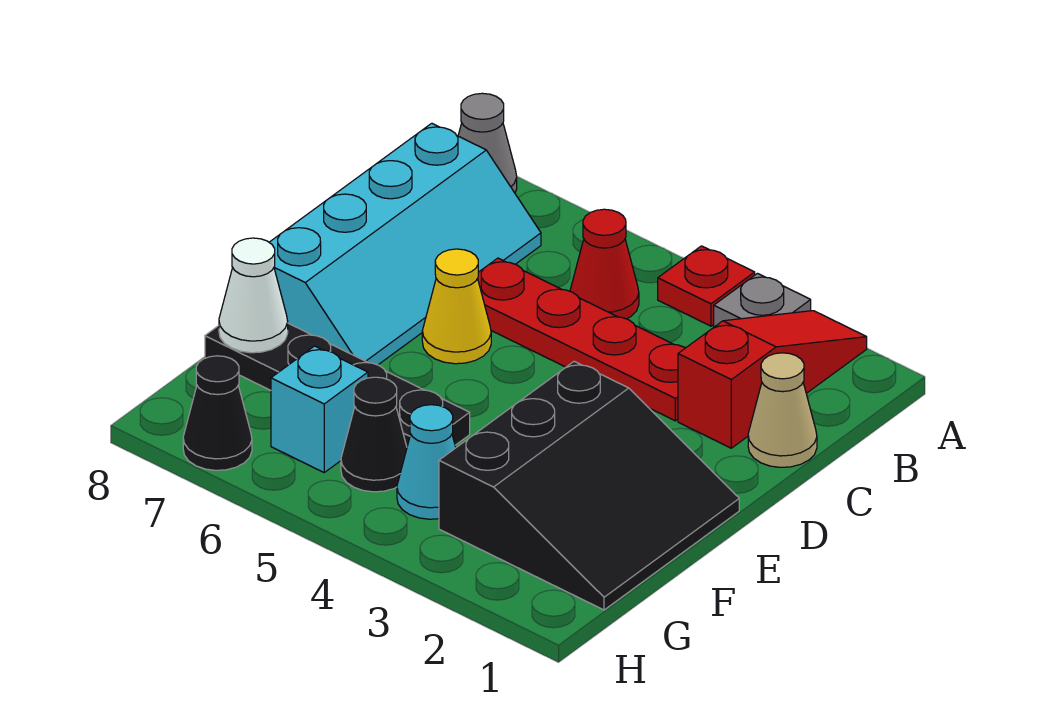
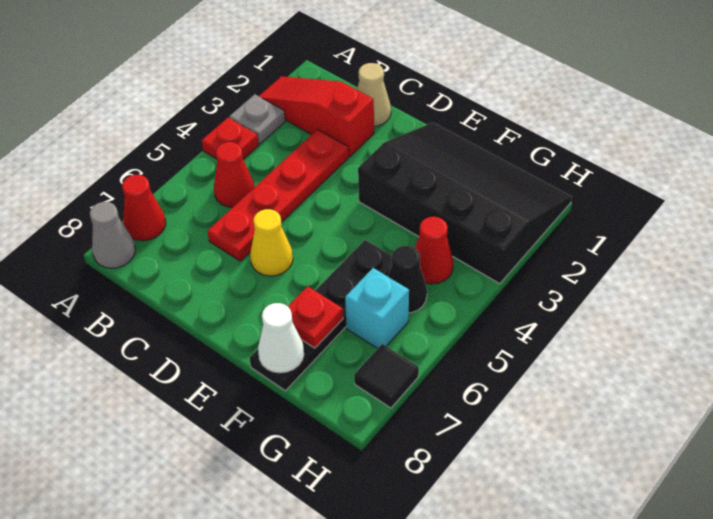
none -> red cone A7 level 1
cyan slope B7:E8 level 1 top 8 -> none
black slope E1:G3 level 1 top 3 -> black slope E1:H3 level 1 top 3
none -> red plate F7 level 2
cyan cone G4 level 1 -> red cone G4 level 1
black cone H7 level 1 -> black tile H7 level 1

